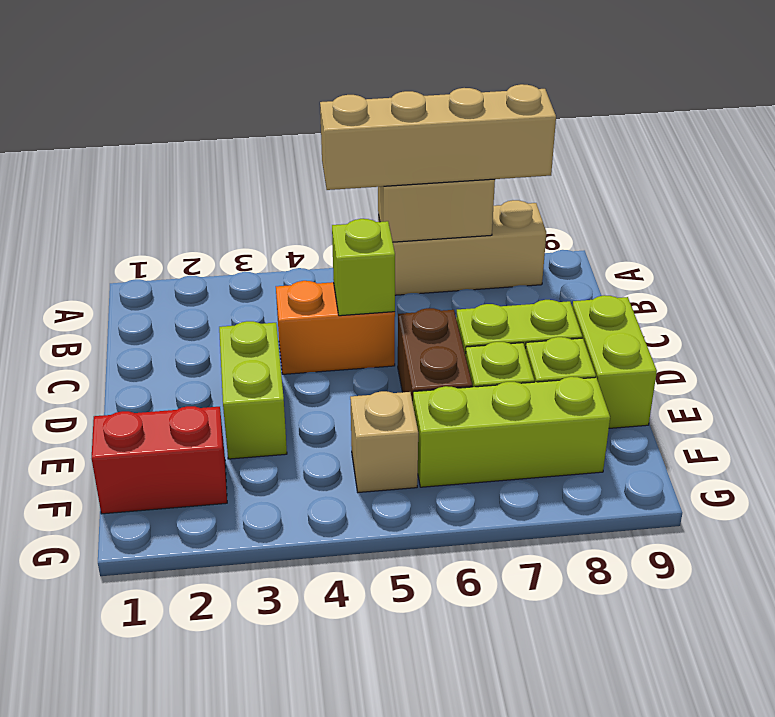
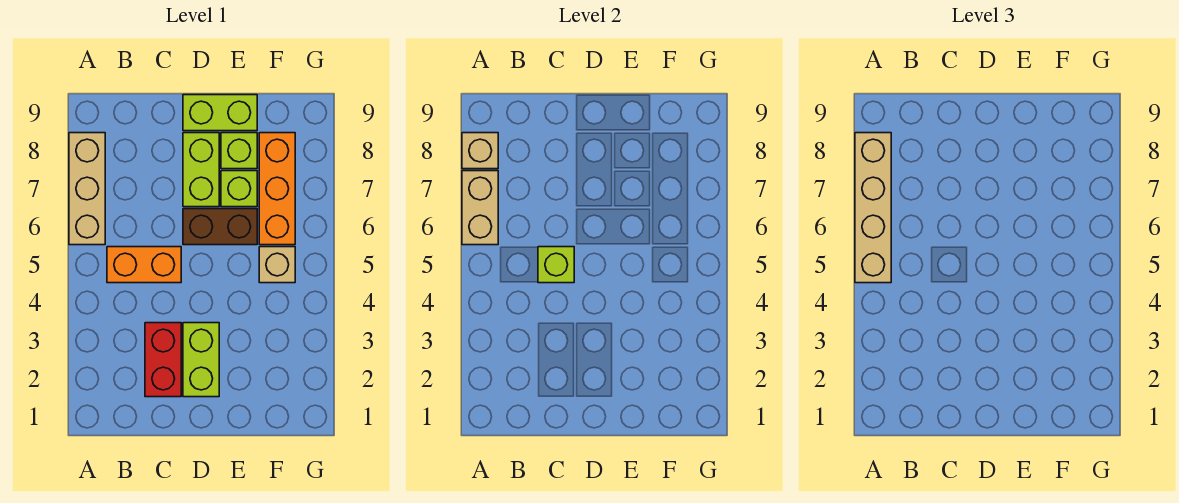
none -> tan brick A8 level 2
orange brick C4:C5 level 1 -> orange brick B5:C5 level 1
lime brick D3:E3 level 1 -> lime brick D2:D3 level 1
red brick F1:F2 level 1 -> red brick C2:C3 level 1
lime brick F6:F8 level 1 -> orange brick F6:F8 level 1

